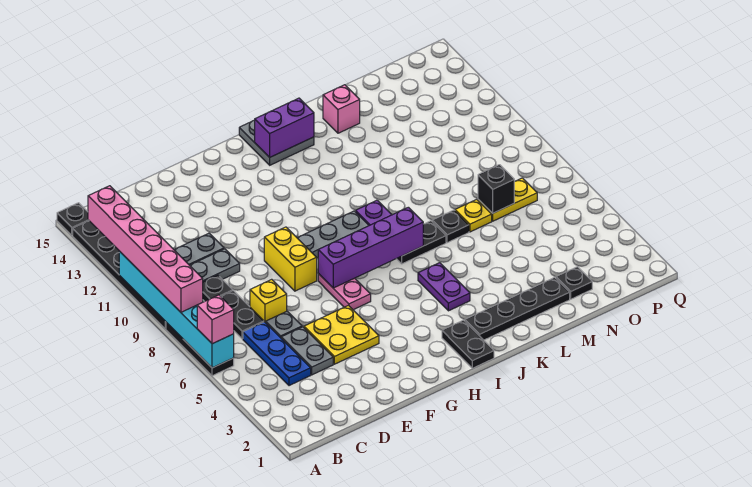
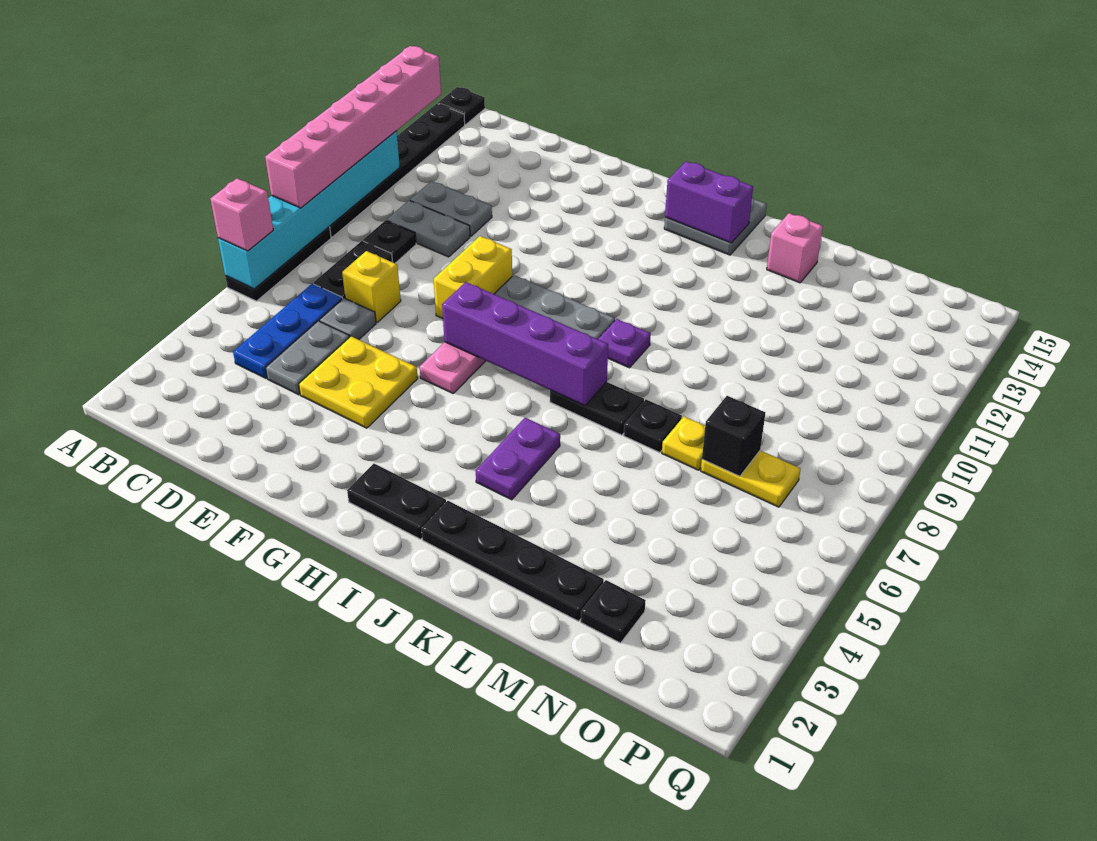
black plate I1:I2 level 1 -> black plate H2:I2 level 1

